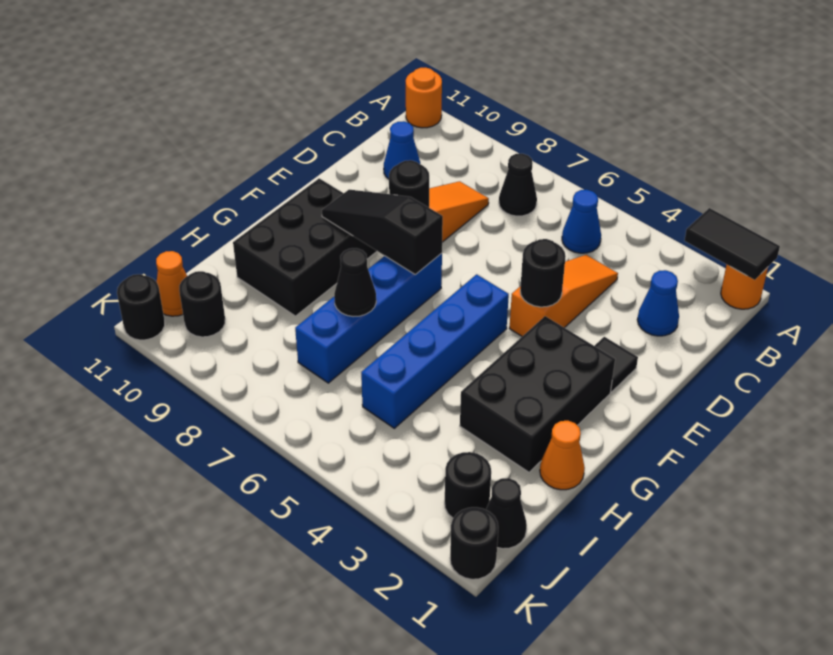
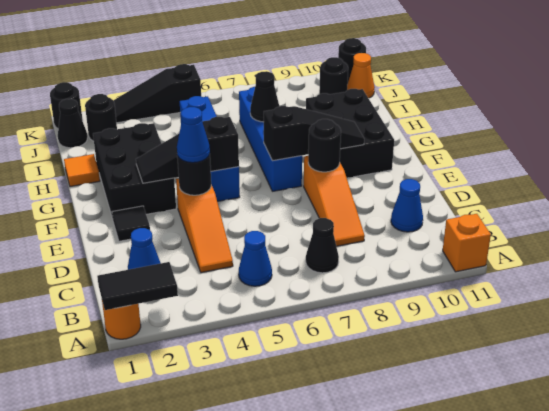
orange round brick A11 level 1 -> orange brick A11 level 1
none -> blue cone E4 level 3
none -> black slope F3:F5 level 2 top 5
orange cone H1 level 1 -> orange tile H1 level 1
none -> black slope K3:K5 level 1 top 5

